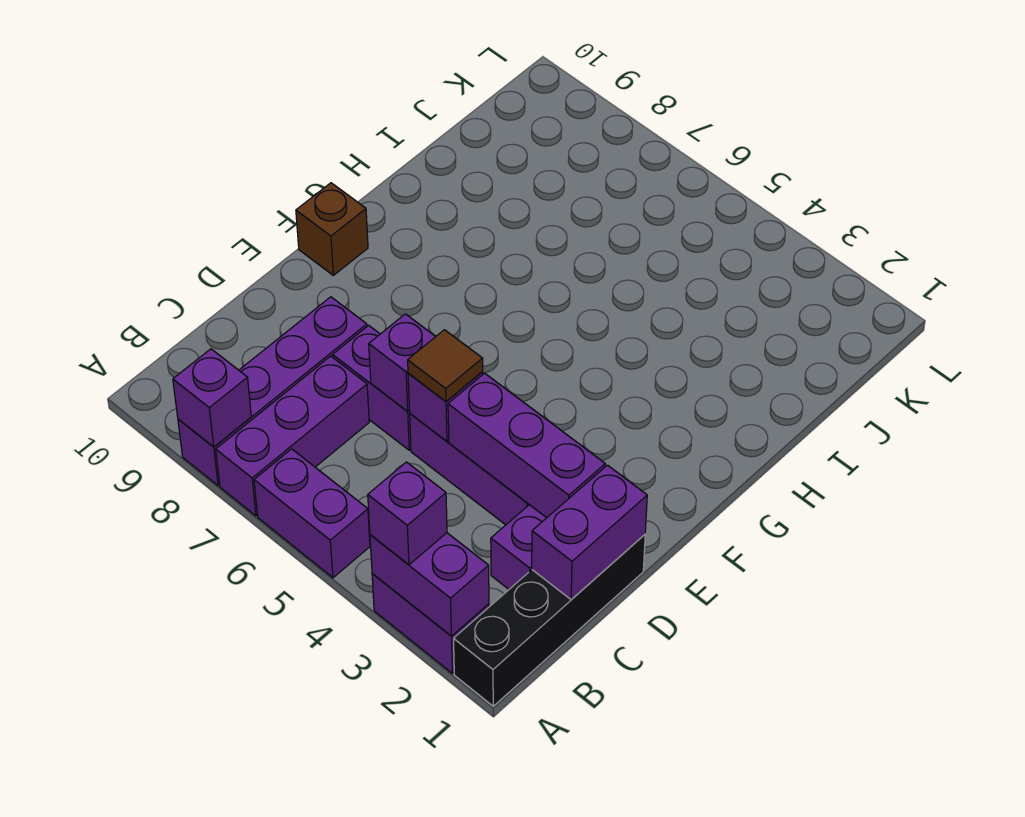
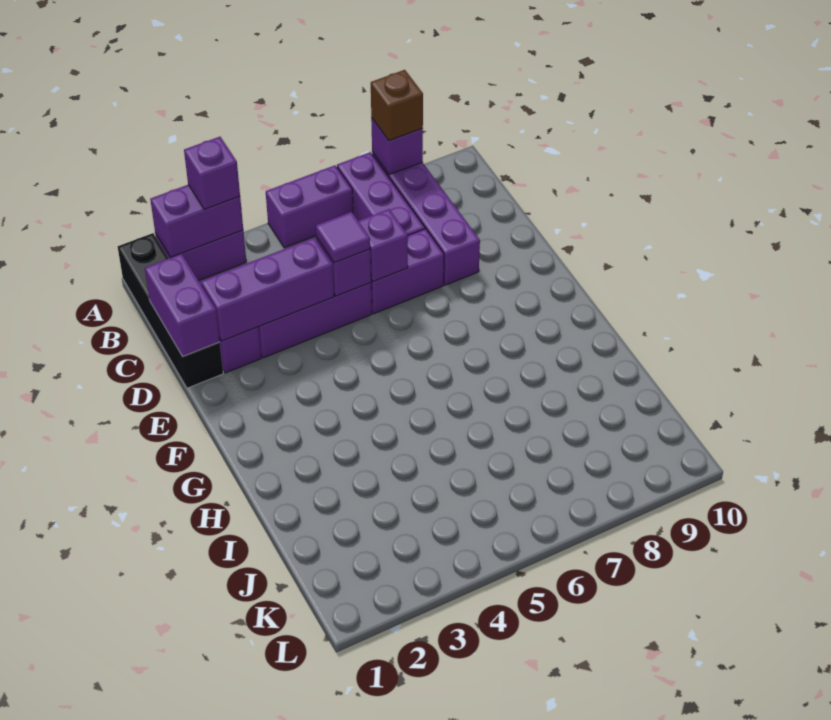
brown tile D5 level 3 -> purple tile D5 level 3
brown brick F10 level 1 -> brown brick A8 level 3

